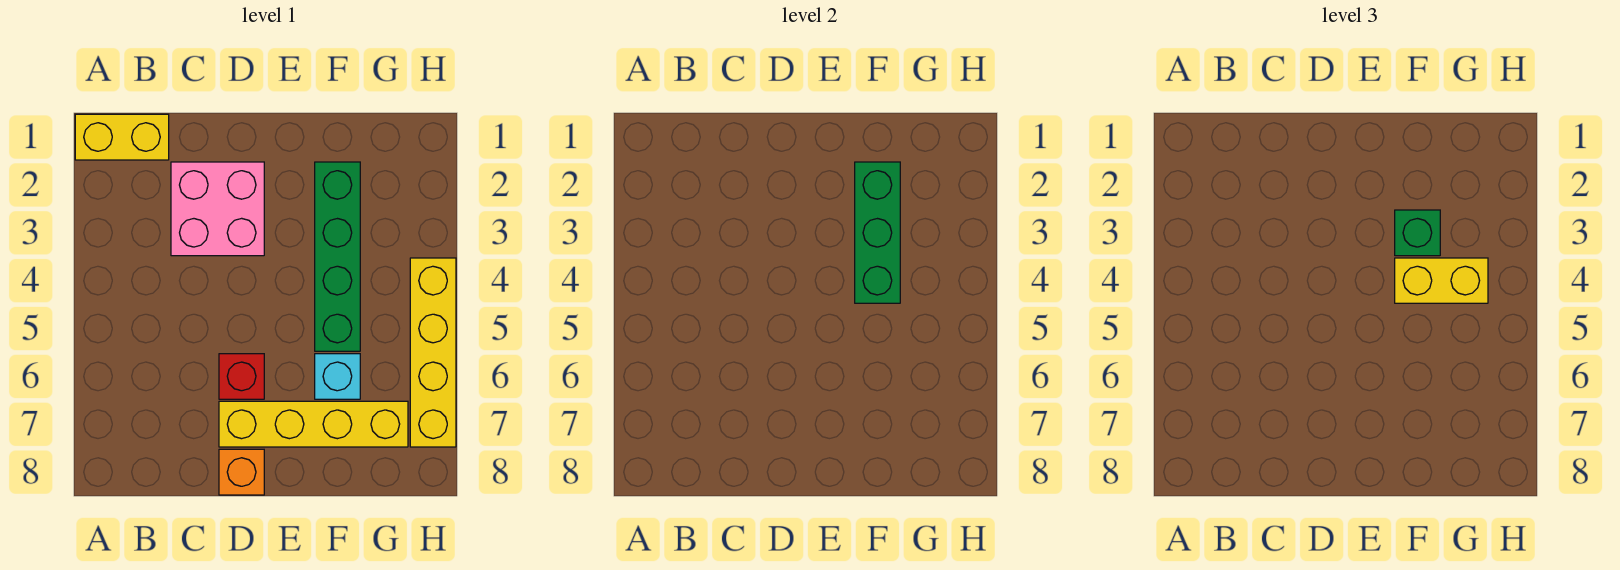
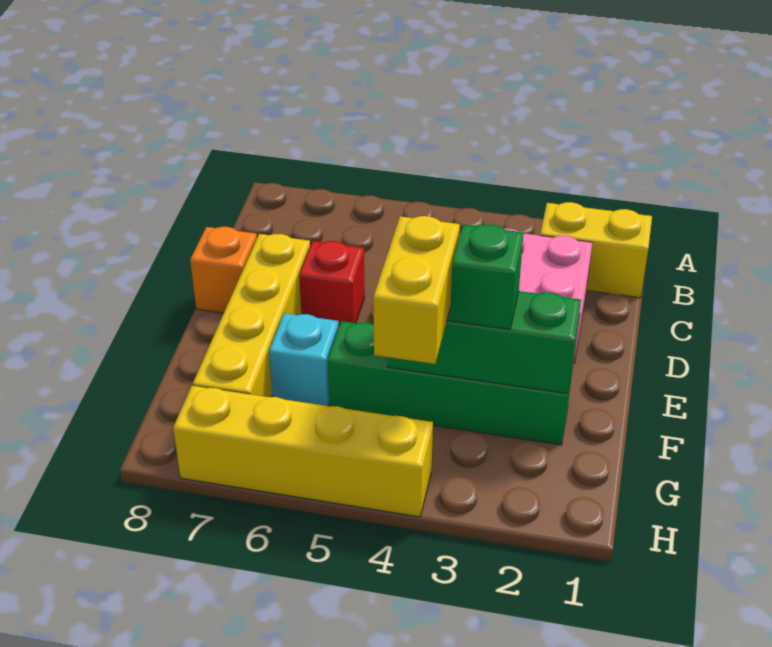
yellow brick A1:B1 level 1 -> yellow brick B1:B2 level 1

